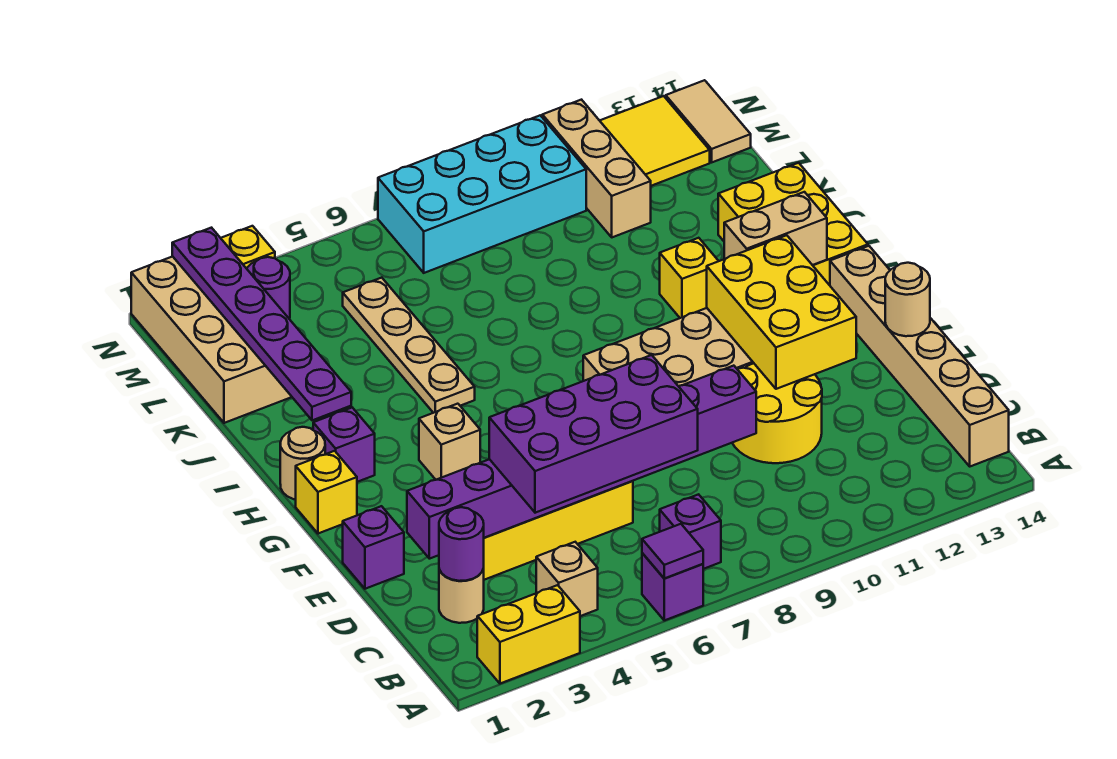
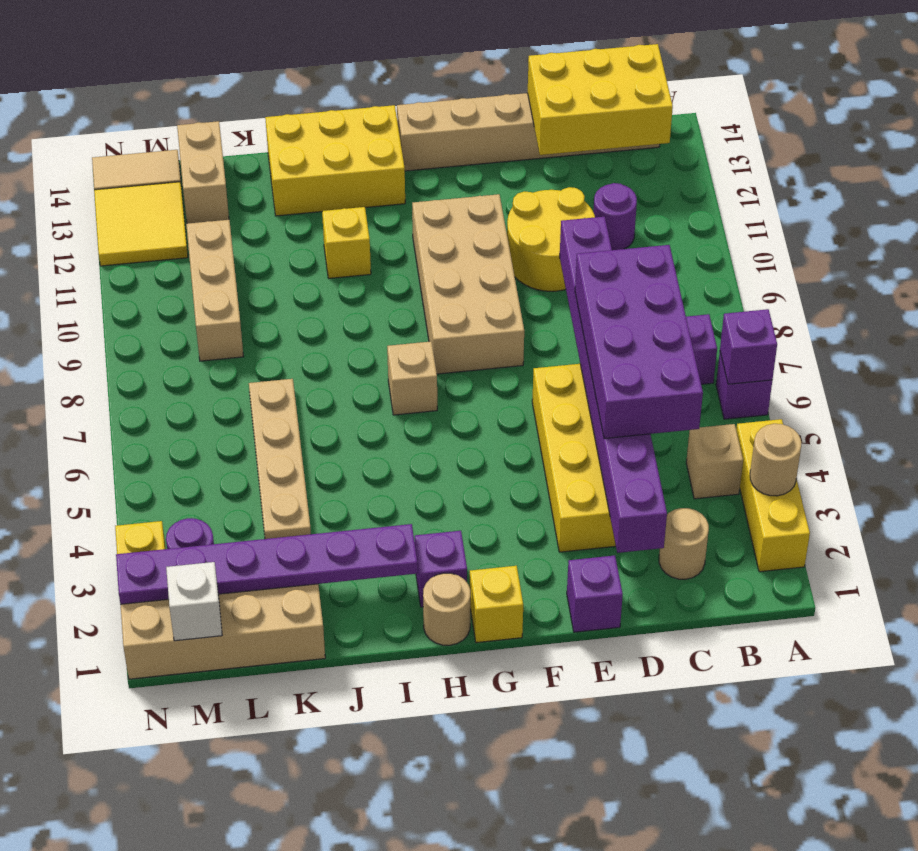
yellow brick A2:A3 level 1 -> yellow brick A2:A4 level 1
purple tile A6 level 2 -> purple brick A6 level 2
purple round brick C2 level 2 -> purple round brick C11 level 1
yellow brick E11:G12 level 2 -> yellow brick B13:D14 level 2
tan round brick E14 level 2 -> tan round brick A3 level 2
tan brick G4 level 1 -> tan brick H7 level 1
tan brick H12:H13 level 2 -> tan brick L13:L14 level 1
tan plate I5:L5 level 1 -> tan plate K4:K7 level 1
tan brick L11:N11 level 1 -> tan brick L9:L11 level 1
none -> white brick M1 level 2
cyan brick M7:N10 level 1 -> none

